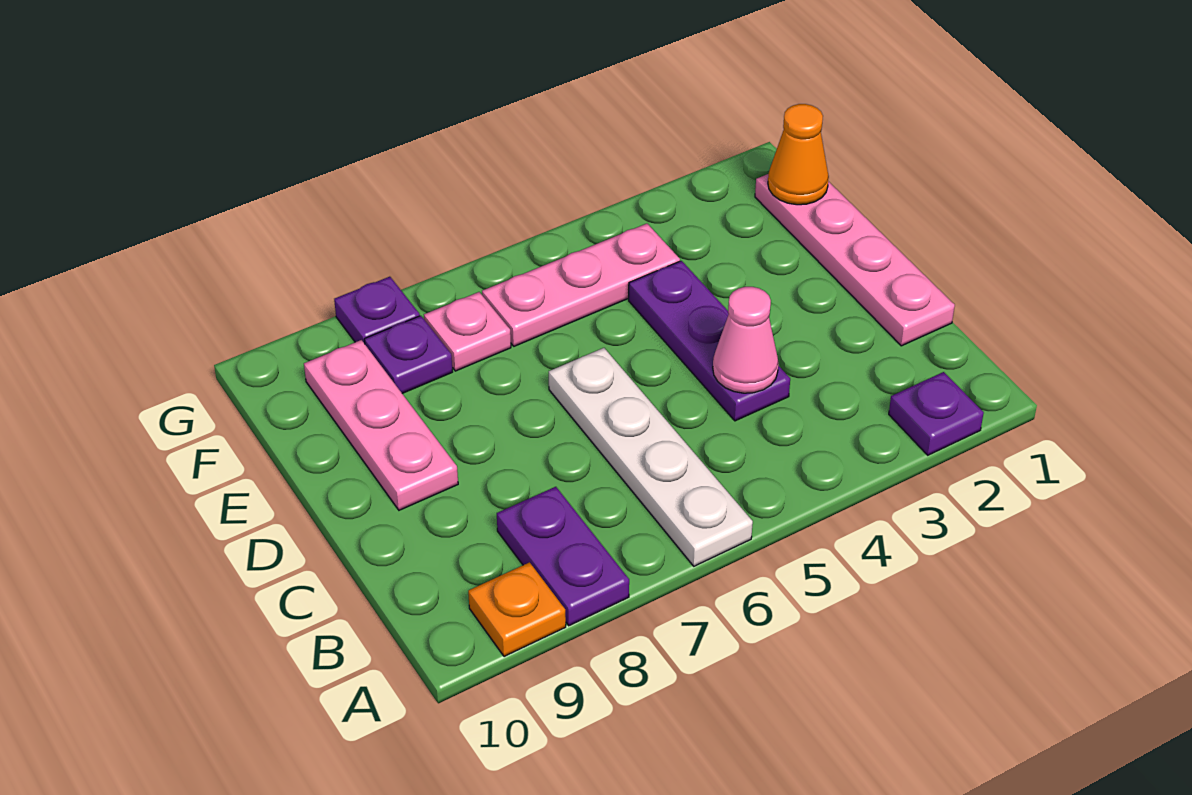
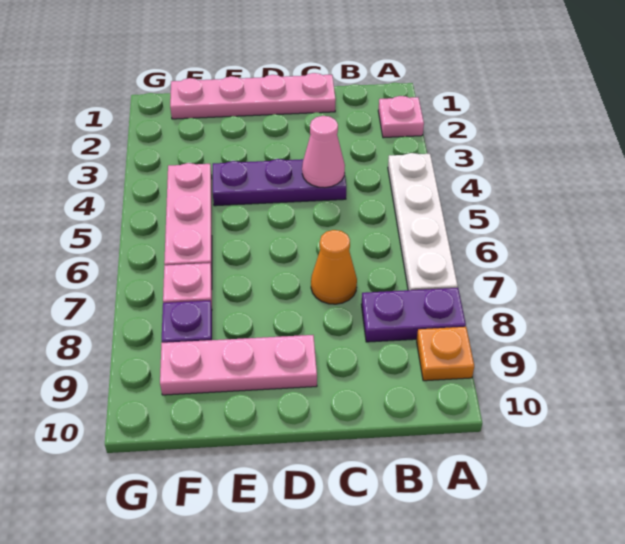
purple plate A2 level 1 -> pink plate A2 level 1
white plate A6:D6 level 1 -> white plate A4:A7 level 1
orange cone F1 level 2 -> orange cone C7 level 1
purple plate G8 level 1 -> none

